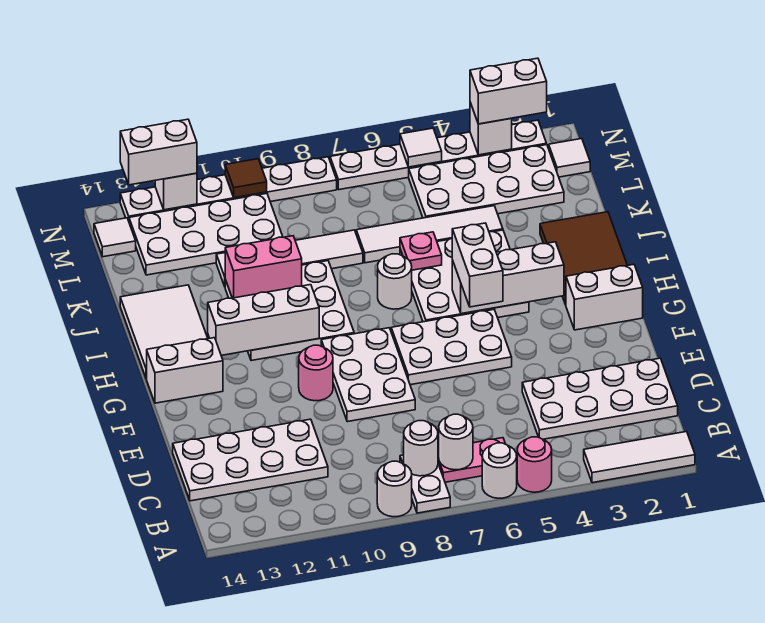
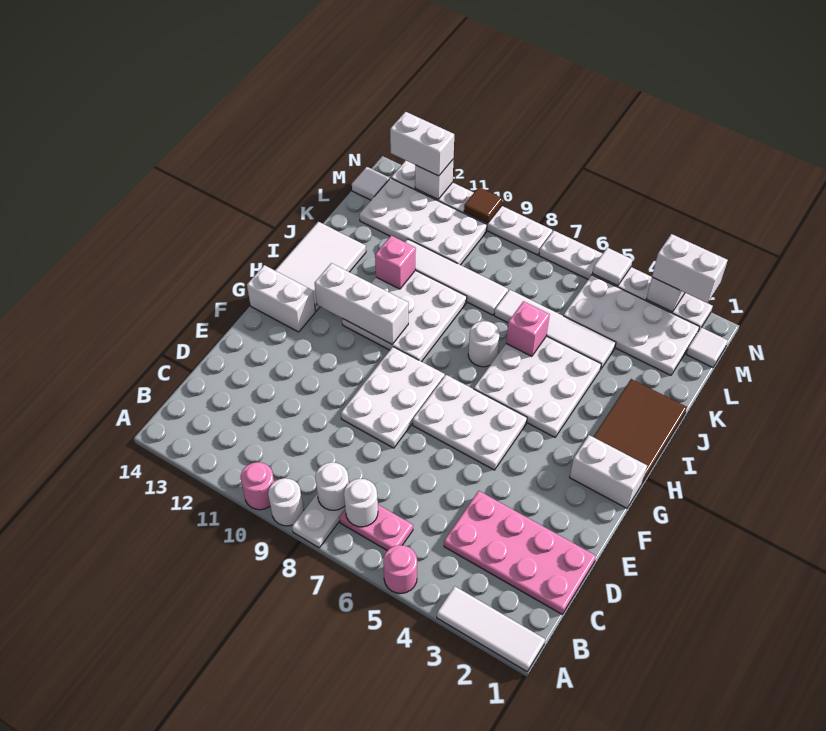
white round brick A6 level 1 -> none
white plate C1:D4 level 1 -> pink plate C1:D4 level 1
white plate C11:D14 level 1 -> none
pink round brick F10 level 1 -> pink round brick A10 level 1
white brick G5:H5 level 3 -> none
white brick H3:H5 level 2 -> none
pink plate J6 level 2 -> pink brick J6 level 2
pink brick J10:J11 level 2 -> pink brick J11 level 2

